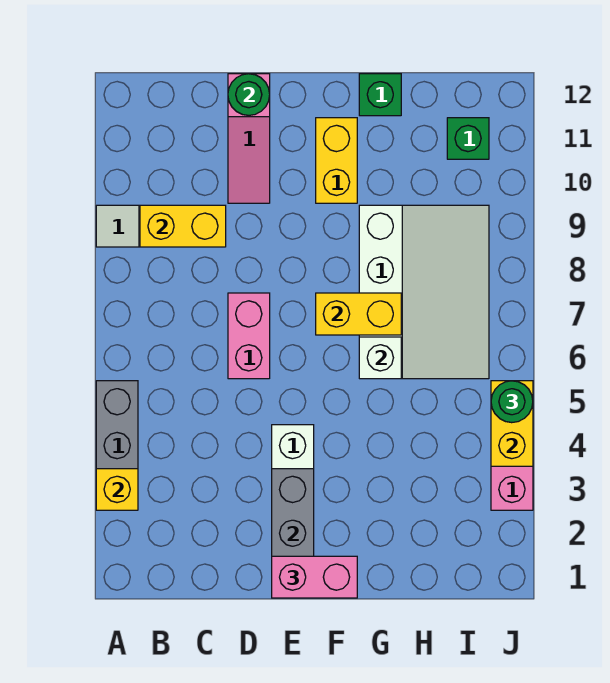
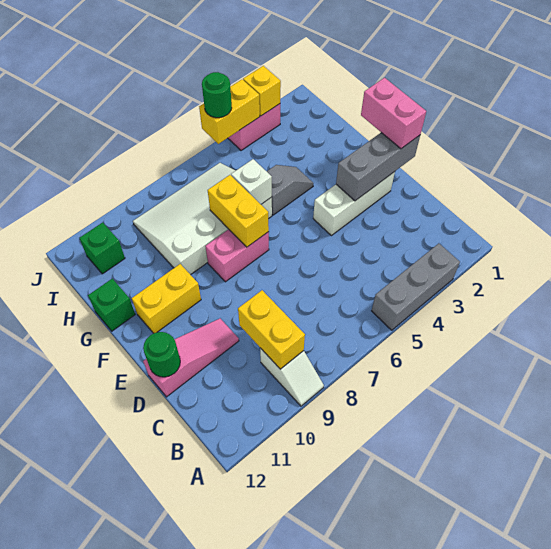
yellow brick A3 level 2 -> yellow brick J3 level 2
pink brick D6:D7 level 1 -> pink brick F7:F8 level 1
none -> grey slope G4:G5 level 1 top 5

